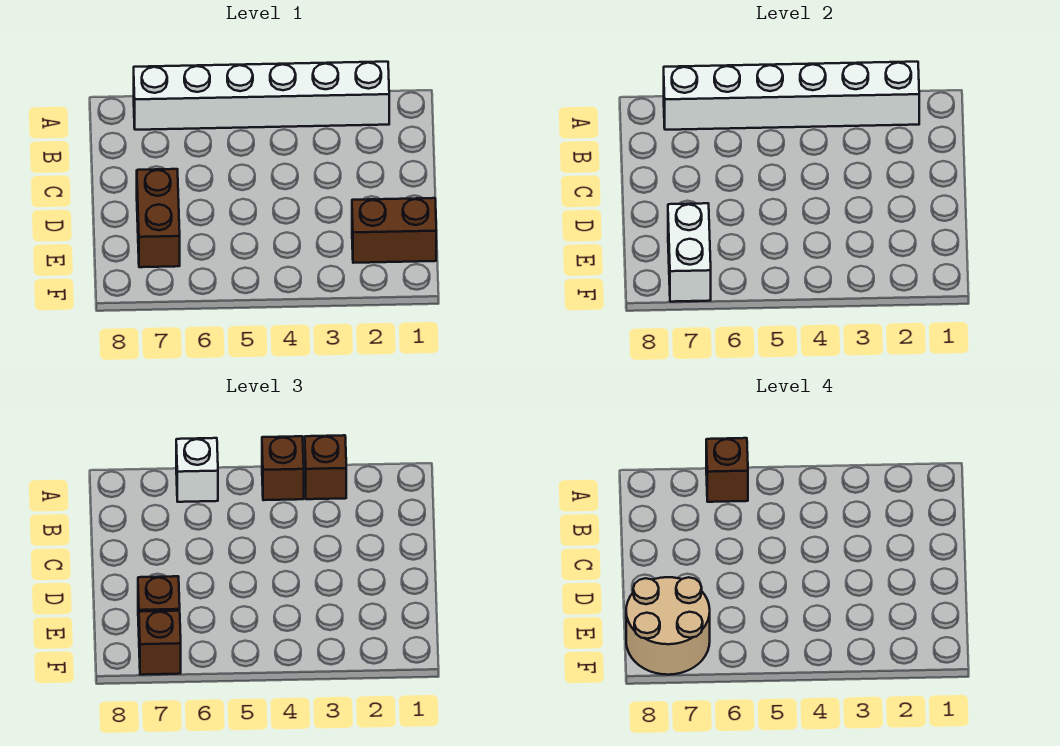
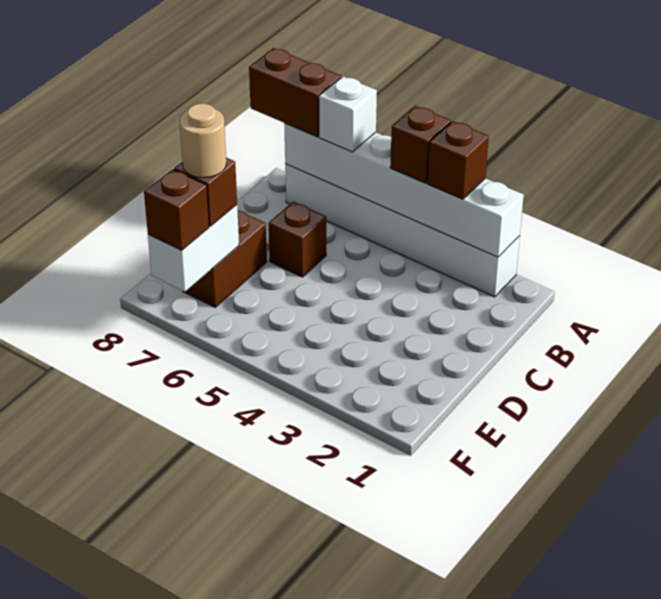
brown brick A6 level 4 -> brown brick C6 level 1
brown brick E1:E2 level 1 -> brown brick A7:A8 level 3
tan round brick E7:F8 level 4 -> tan round brick E7 level 4

